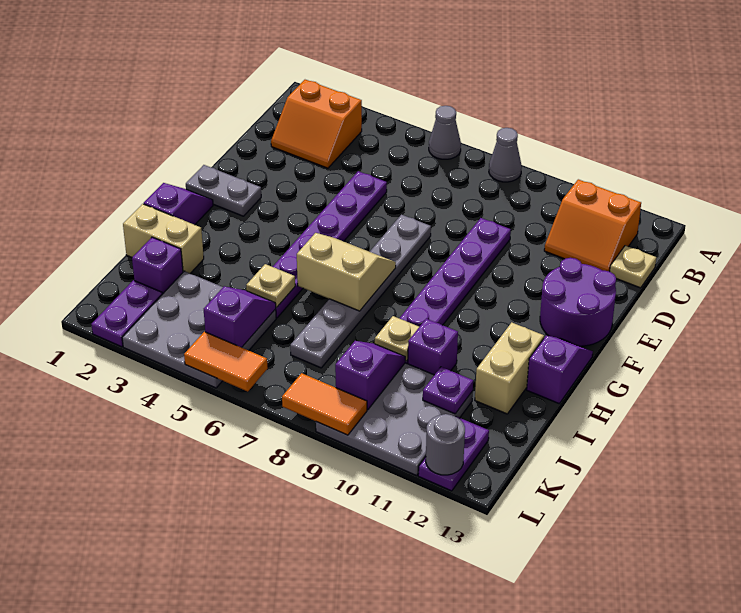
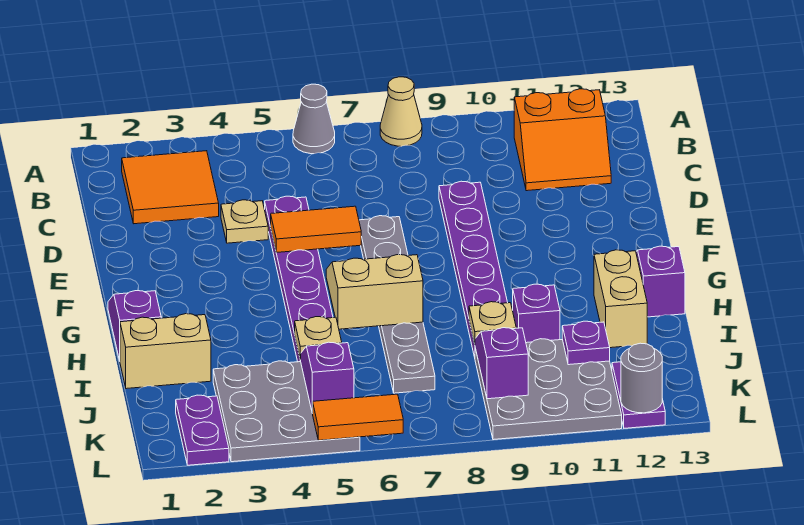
grey cone A8 level 1 -> tan cone A8 level 1
orange slope B2:C3 level 1 top B -> orange tile B2:C3 level 1
tan plate C13 level 1 -> tan plate D4 level 1
purple round brick E12:F13 level 1 -> none
grey plate F1:F2 level 1 -> none
purple brick J2 level 1 -> none
orange tile L8:L9 level 2 -> orange tile E5:E6 level 2

